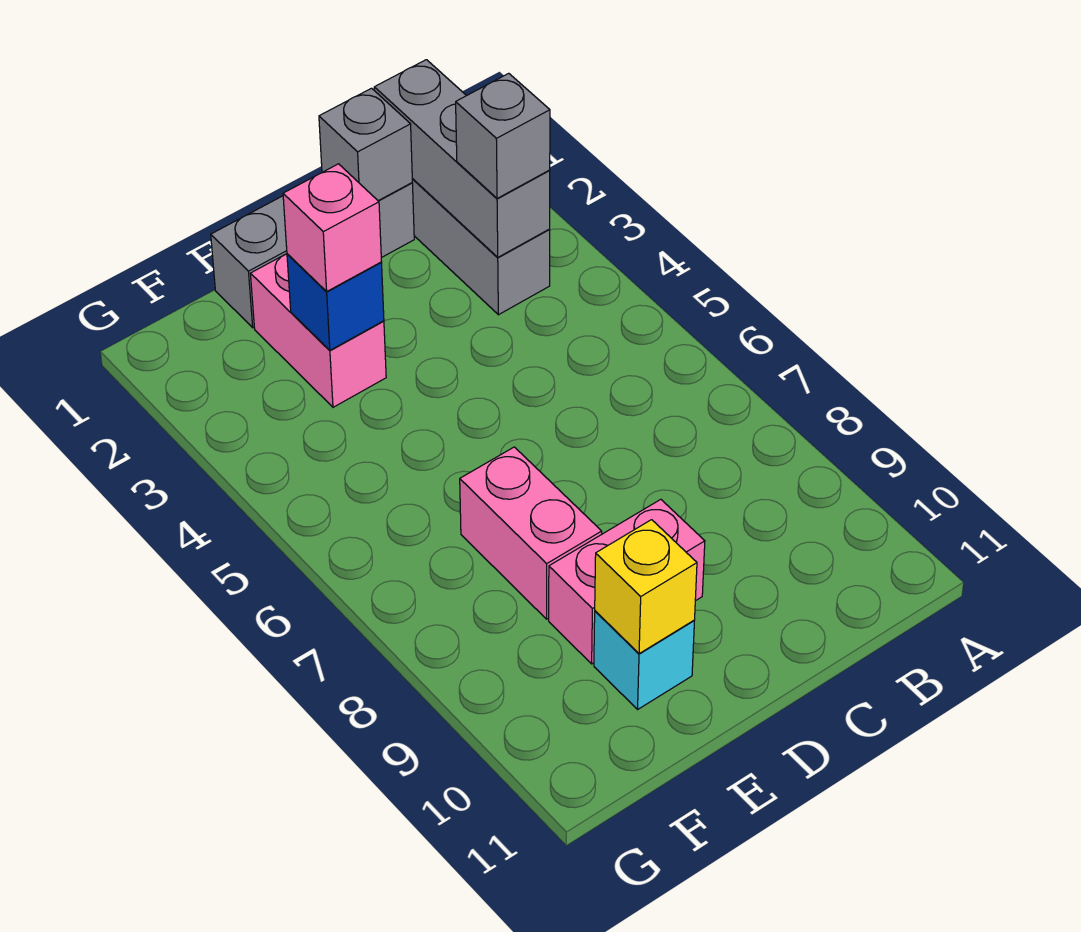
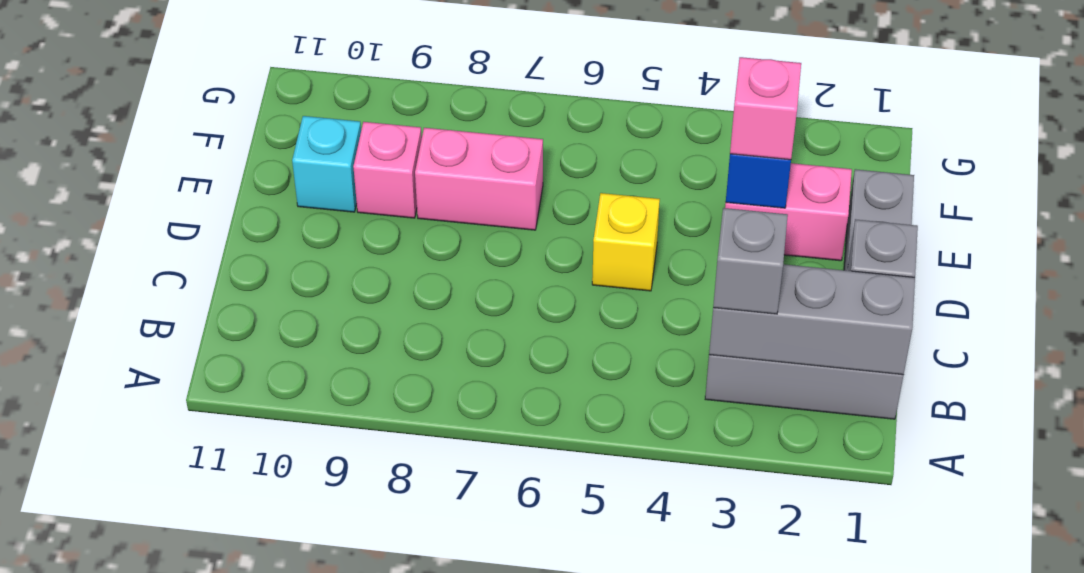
pink brick D9:E9 level 1 -> pink brick E9 level 1
yellow brick E10 level 2 -> yellow brick D5 level 1

